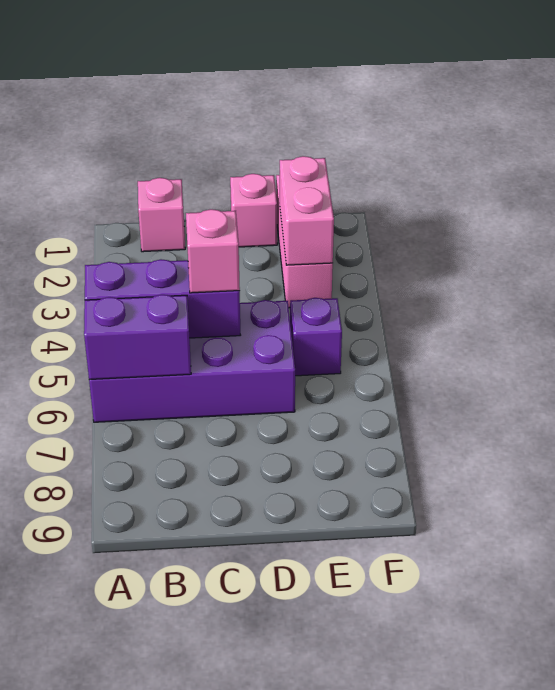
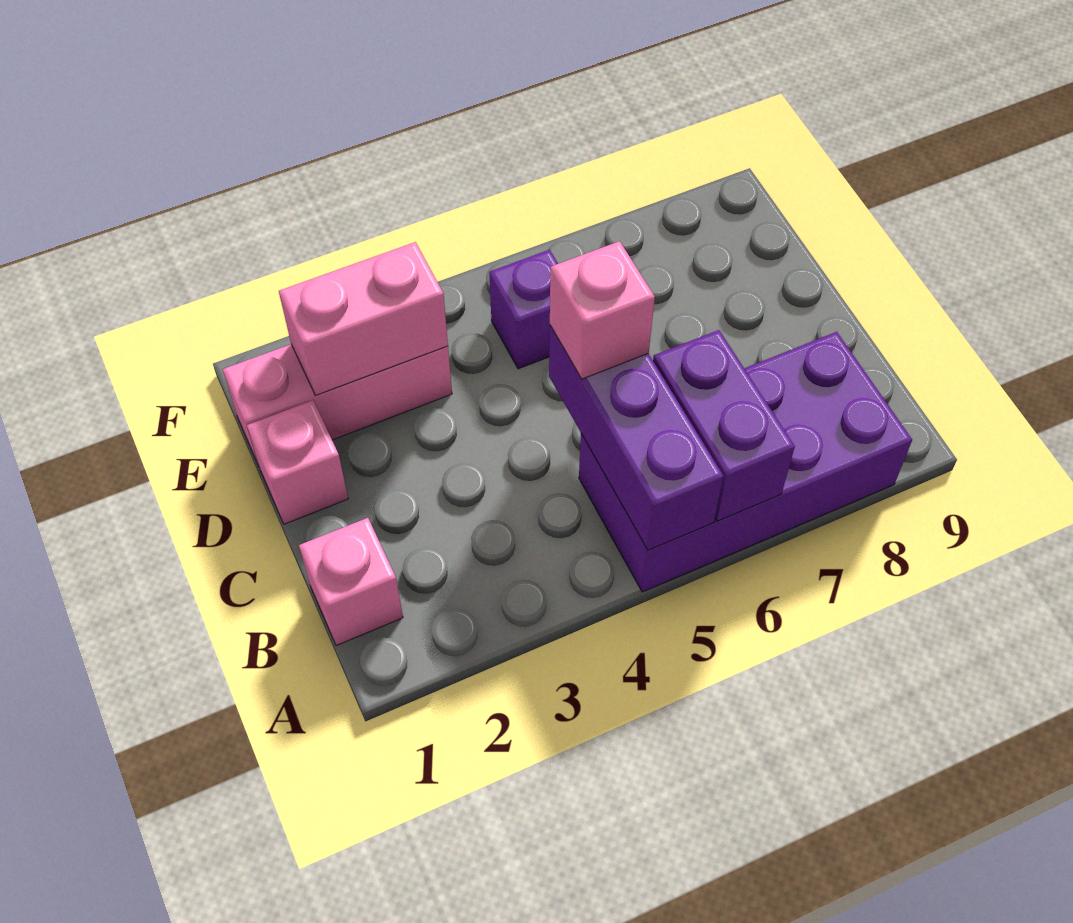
purple brick A5:D6 level 1 -> purple brick A5:B8 level 1

